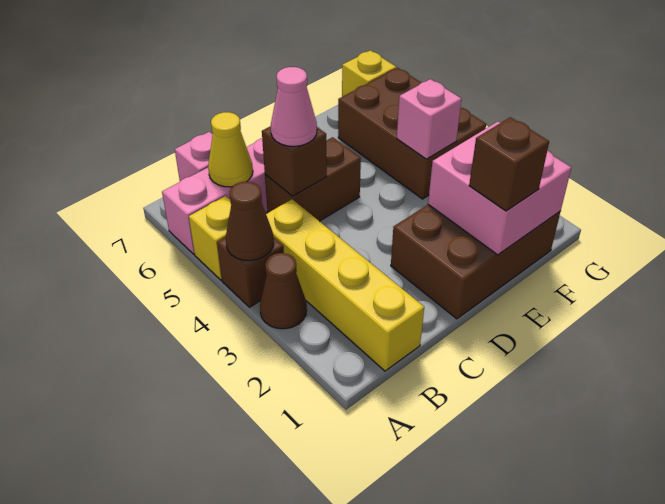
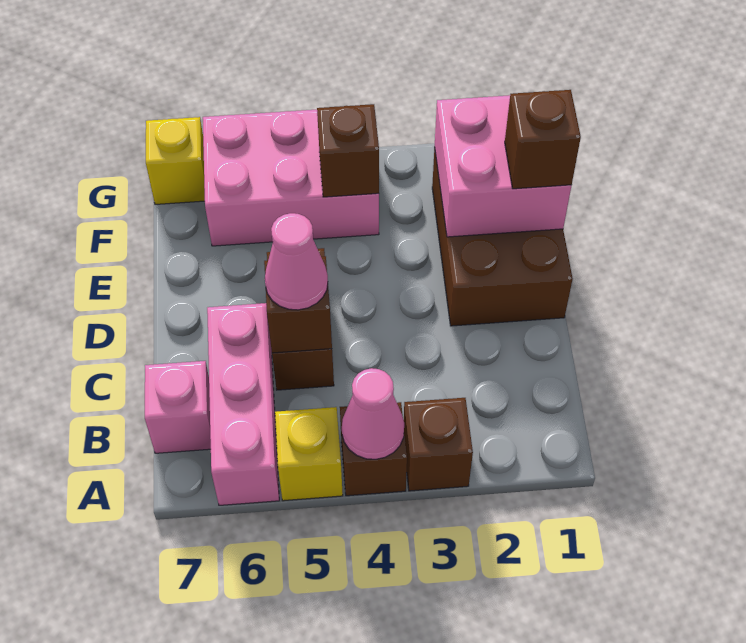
brown cone A3 level 1 -> brown brick A3 level 1
brown cone A4 level 2 -> pink cone A4 level 2
yellow brick B1:B4 level 1 -> none
yellow cone B6 level 2 -> none
brown brick F4:G6 level 1 -> pink brick F4:G6 level 1
pink brick F4 level 2 -> brown brick F4 level 2

